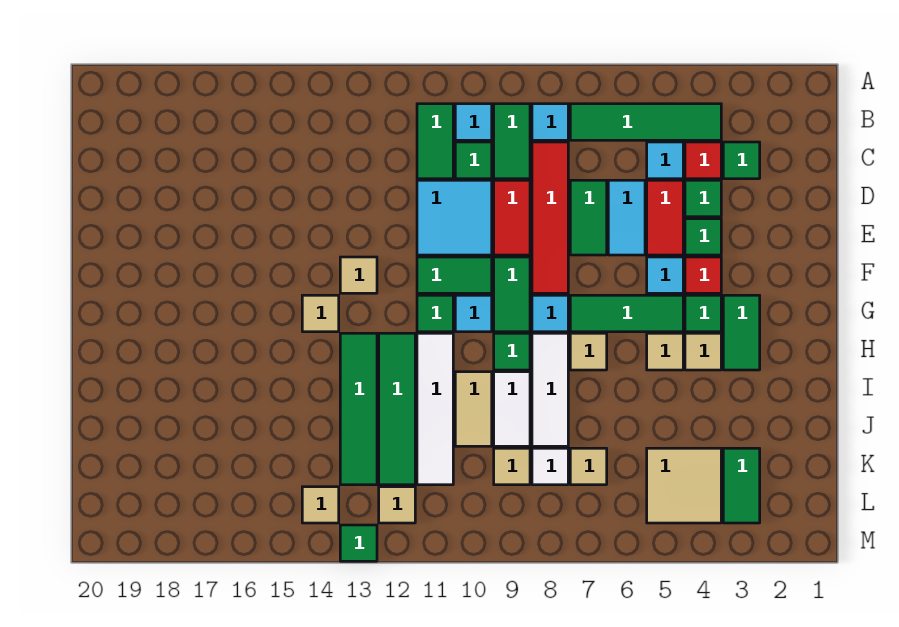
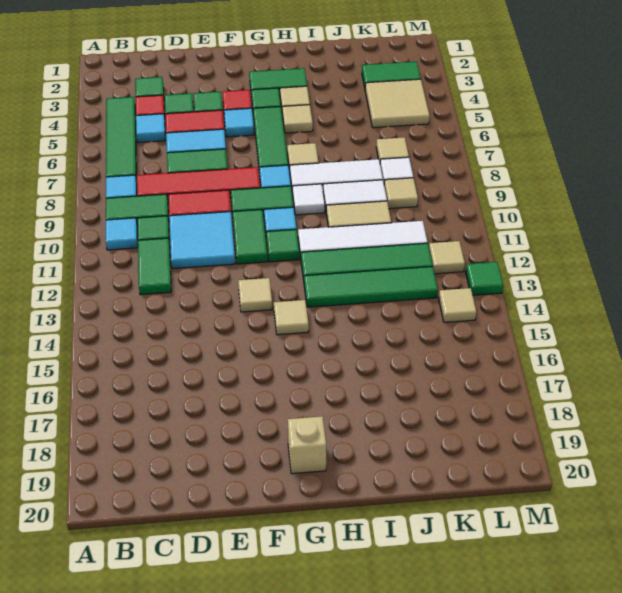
green tile B11:C11 level 1 -> green tile C11:C12 level 1
none -> tan brick G19 level 1
green tile H9 level 1 -> white tile H9 level 1

